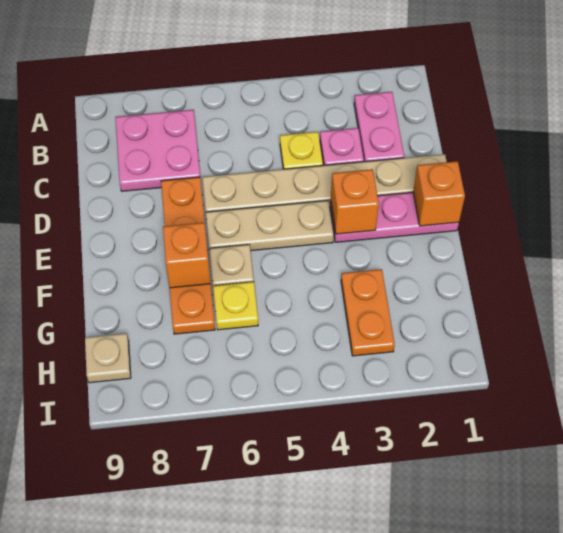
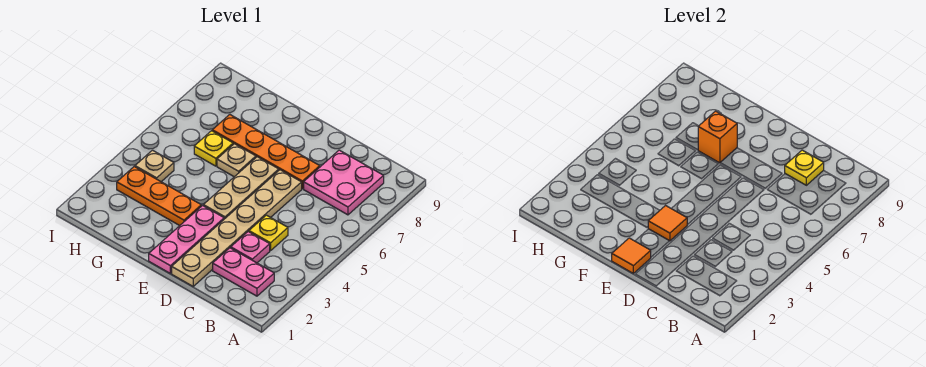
none -> yellow plate C8 level 2
orange brick E1 level 2 -> orange tile E1 level 2
orange brick E3 level 2 -> orange tile E3 level 2
orange plate G3:H3 level 1 -> orange plate F3:H3 level 1
tan plate H9 level 1 -> tan plate H4 level 1

